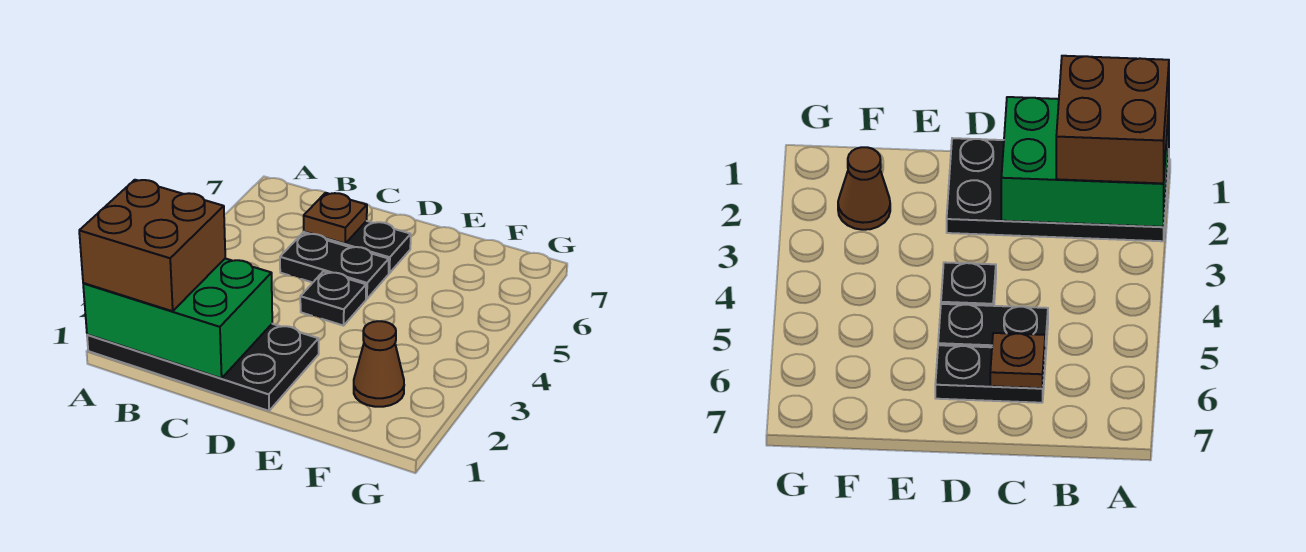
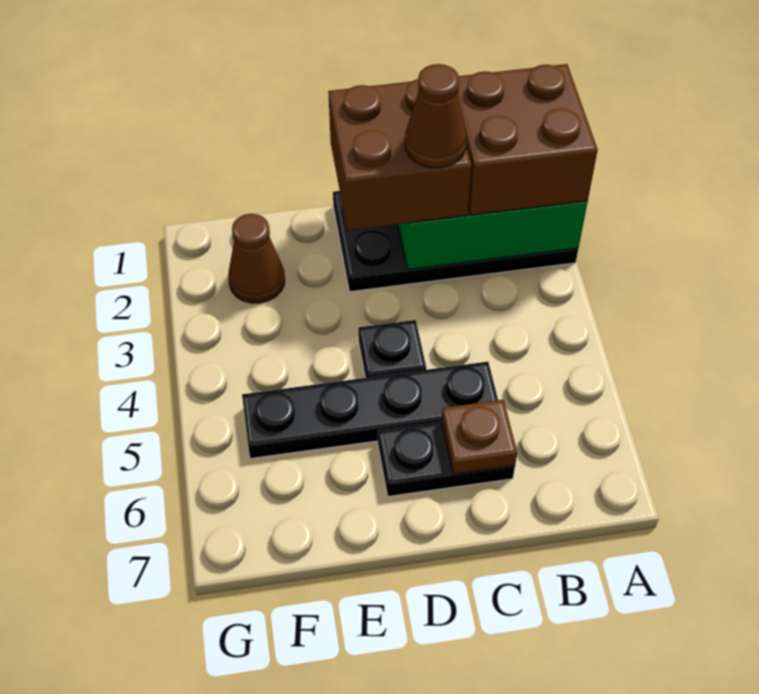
none -> brown brick C1:D2 level 3
none -> brown cone C2 level 4
black plate C5:D5 level 1 -> black plate C5:F5 level 1

